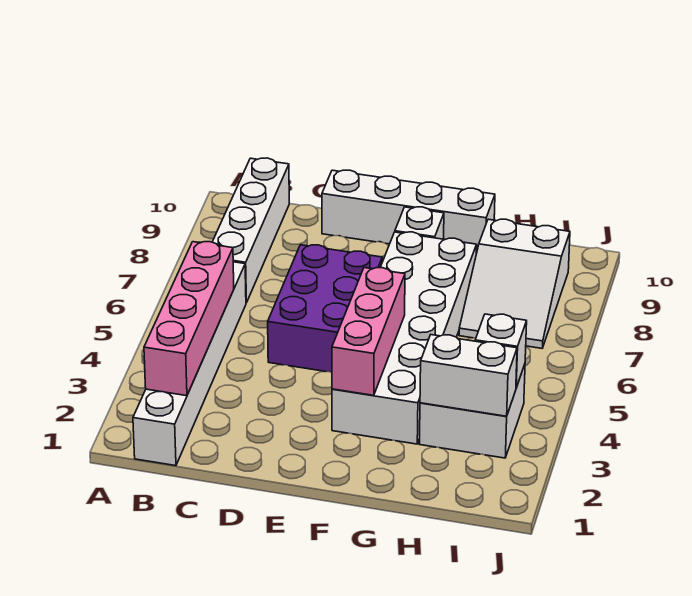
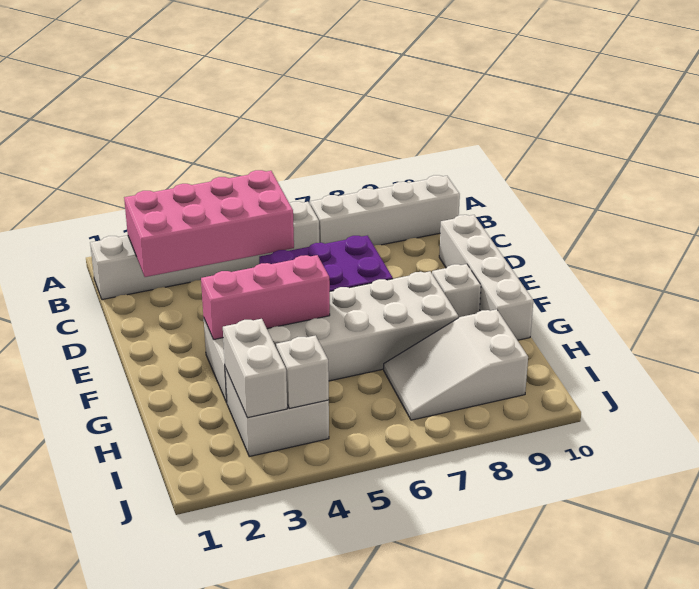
pink brick B2:B5 level 2 -> pink brick B2:C5 level 2

